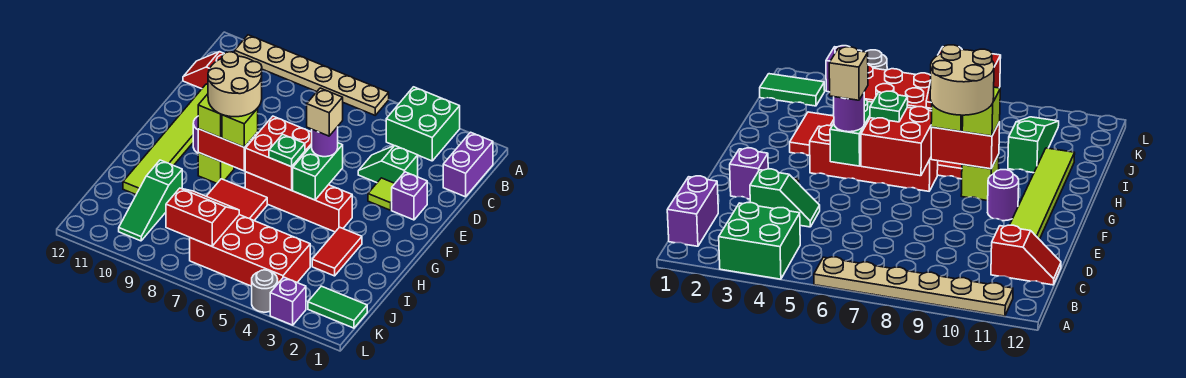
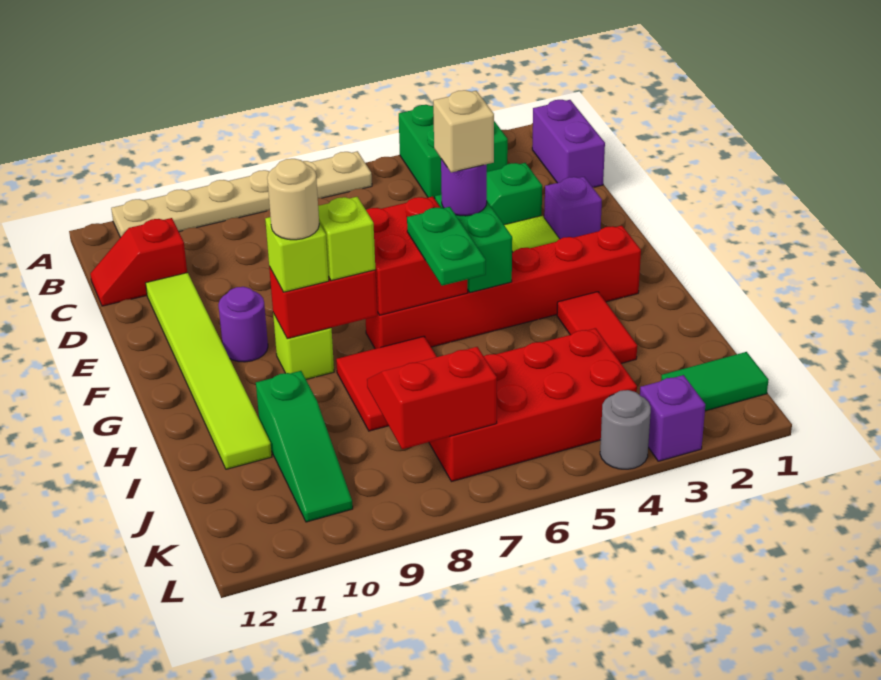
tan round brick F8:G9 level 4 -> tan round brick G9 level 4
red brick G4:G7 level 1 -> red brick G2:G7 level 1
green plate G6 level 3 -> green plate G6:H6 level 3

